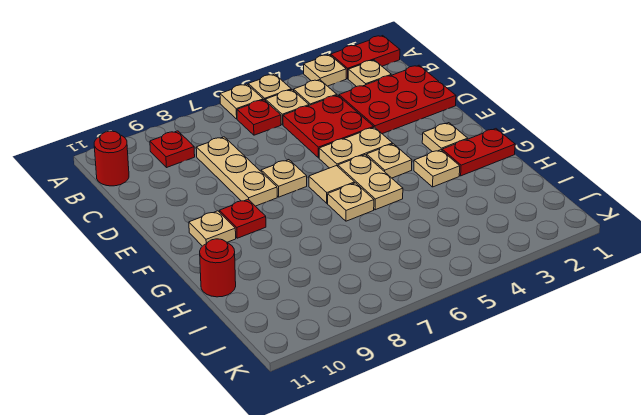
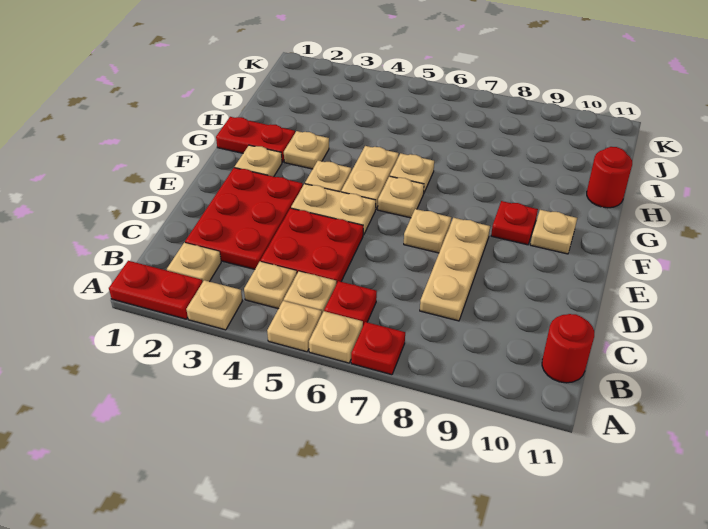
red plate B9 level 1 -> red plate A7 level 1
red plate C1:D3 level 1 -> red plate C2:E3 level 1
tan tile F6 level 1 -> tan plate F6 level 1

